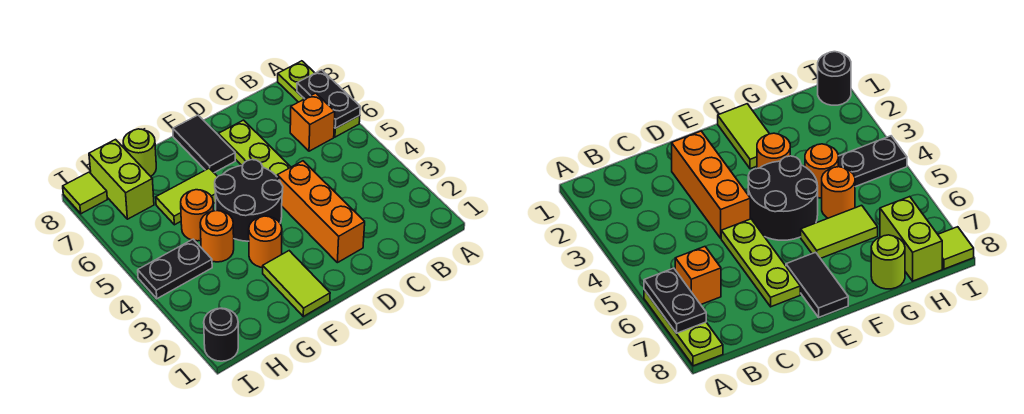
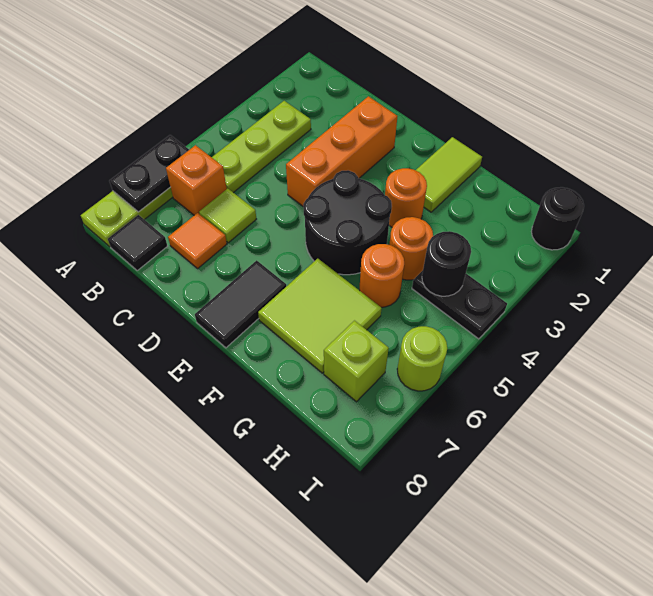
none -> black tile B8 level 1
none -> orange tile C7 level 1
lime plate D5:D7 level 1 -> lime plate B3:B5 level 1
lime tile F6:G6 level 1 -> lime tile F6:G7 level 1
lime round brick G8 level 1 -> lime round brick I6 level 1
none -> black round brick H4 level 2
lime brick H7:H8 level 1 -> lime brick H7 level 1
lime tile I8 level 1 -> lime tile C6 level 1

